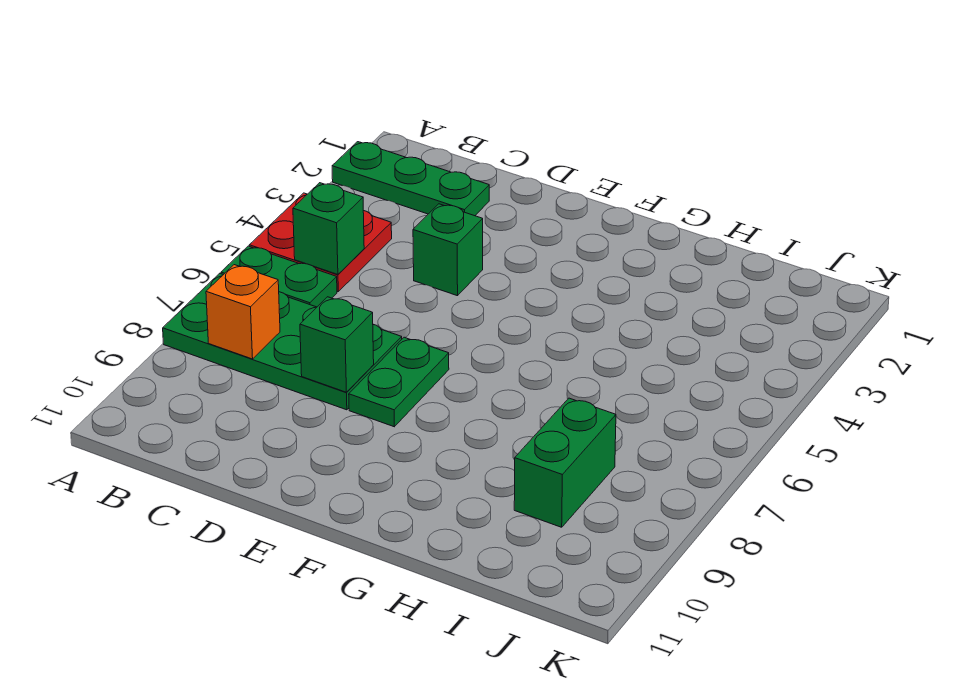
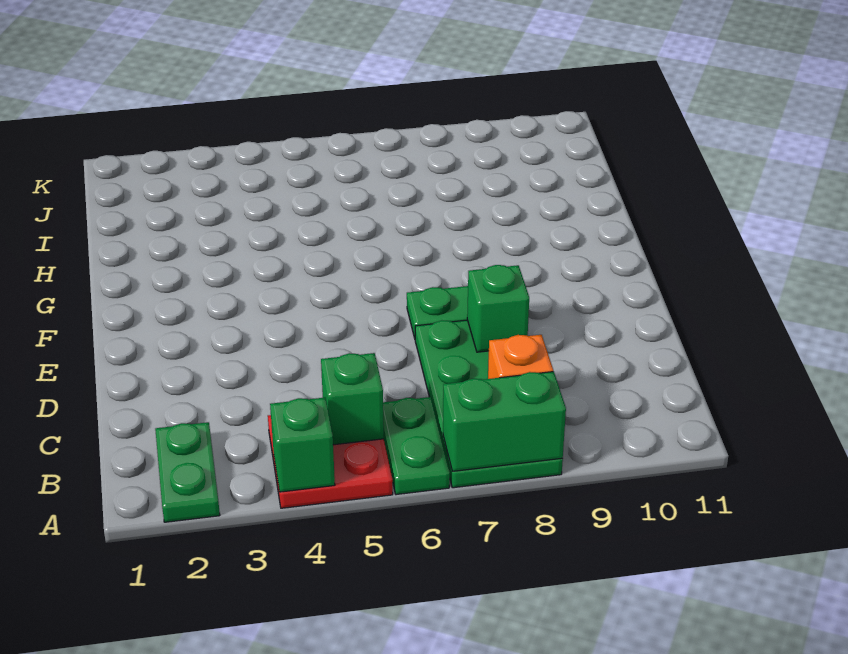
green plate A2:C2 level 1 -> green plate A2:B2 level 1
green brick D4 level 1 -> green brick A4 level 2
green brick I8:I9 level 1 -> green brick A7:A8 level 2

